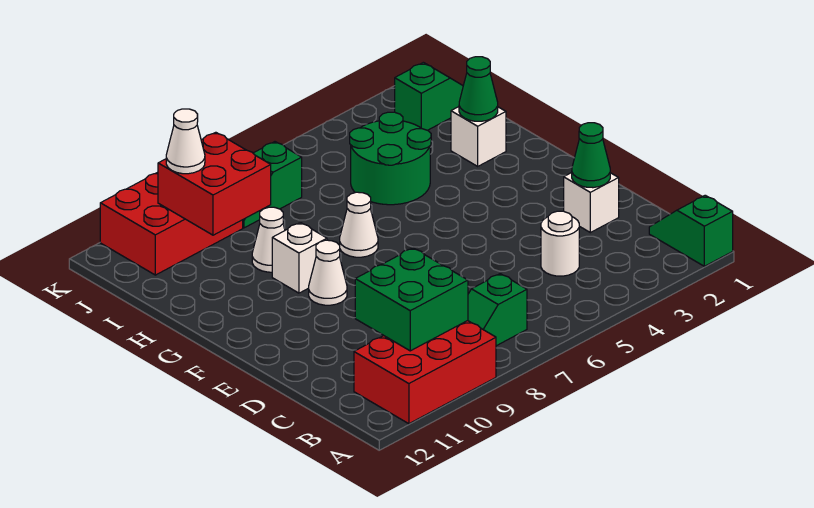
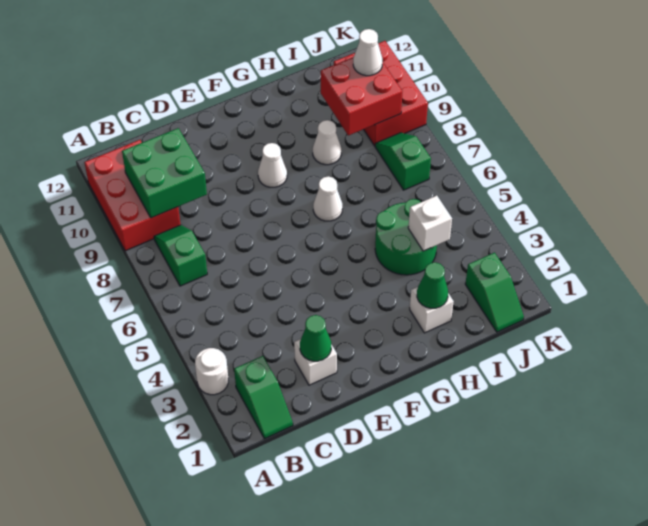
green slope A1:B1 level 1 top A -> green slope B1:B2 level 1 top 2
white round brick C4 level 1 -> white round brick A3 level 1
white brick G9 level 1 -> white brick I4 level 2

